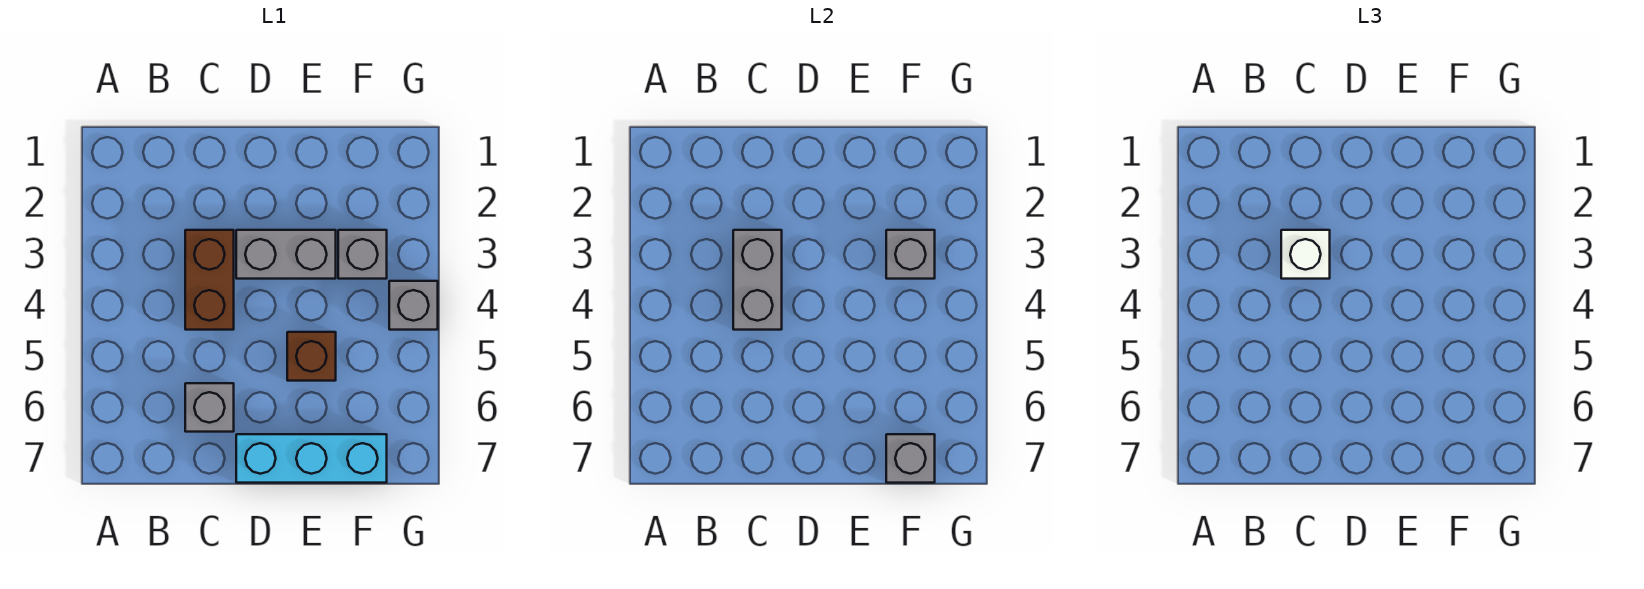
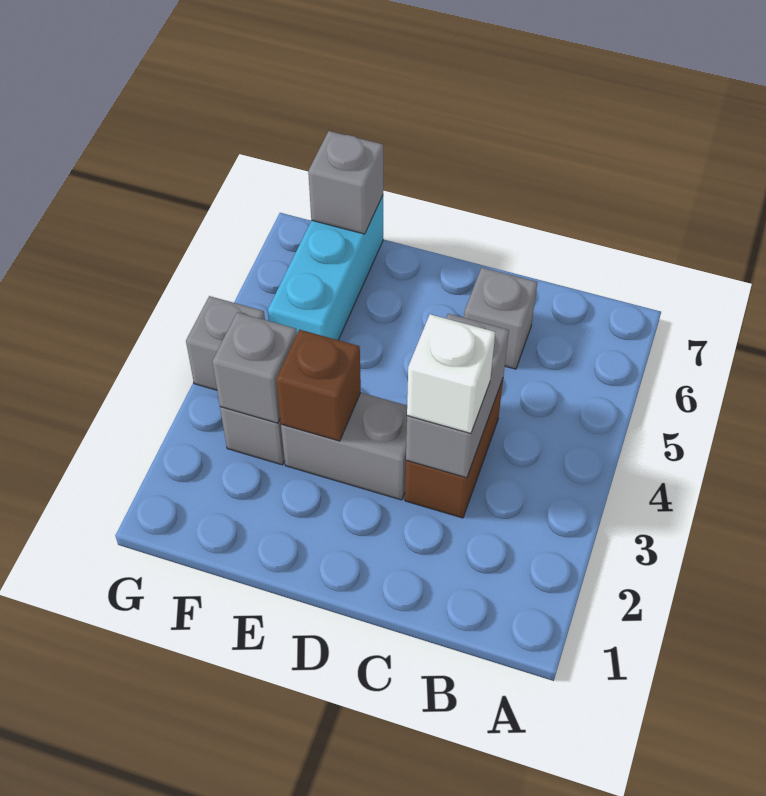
cyan brick D7:F7 level 1 -> cyan brick F5:F7 level 1
brown brick E5 level 1 -> brown brick E3 level 2

